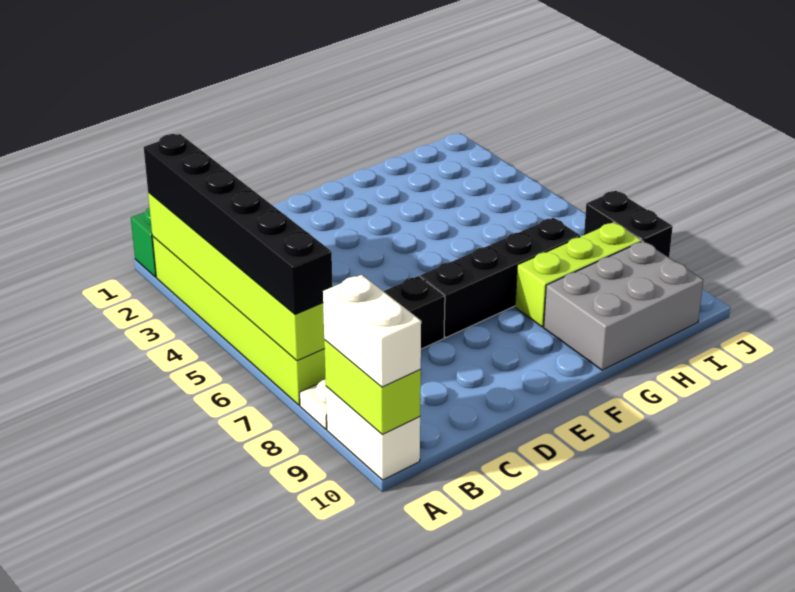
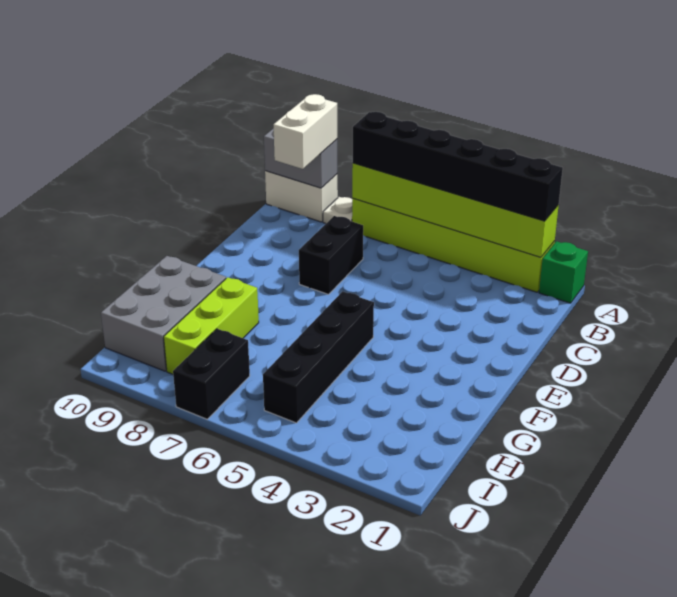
lime brick A9:A10 level 2 -> grey brick A9:A10 level 2
white brick A9:A10 level 3 -> white brick A9:B9 level 3
black brick E7:H7 level 1 -> black brick F5:I5 level 1
black brick J7:J8 level 1 -> black brick I7:J7 level 1

